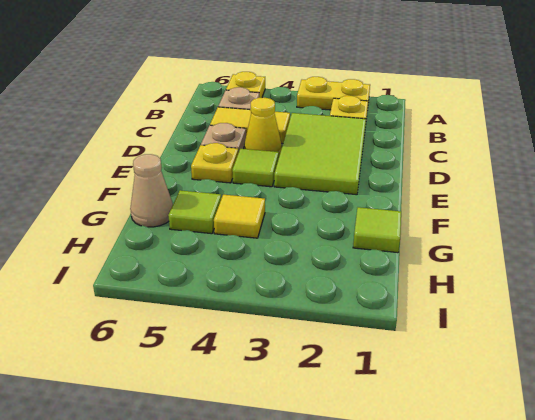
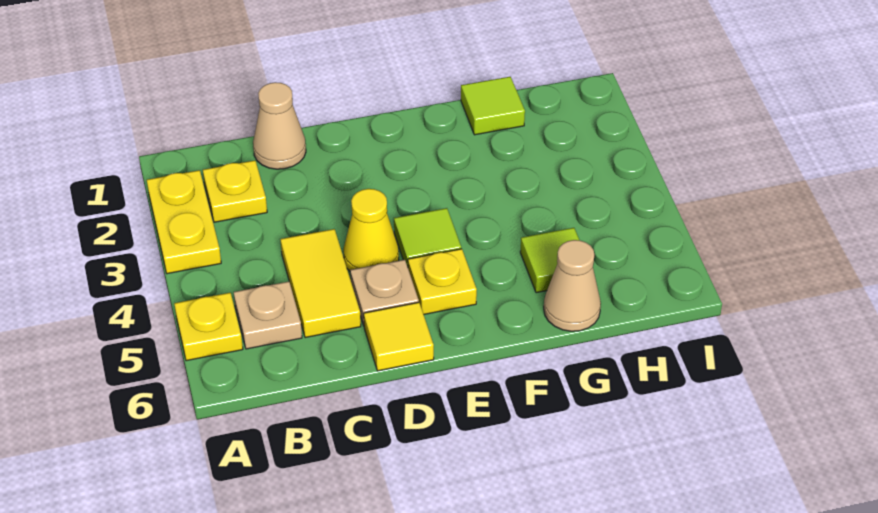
none -> tan cone C1 level 1
lime tile C2:E3 level 1 -> none
yellow tile G4 level 1 -> yellow tile D6 level 1

